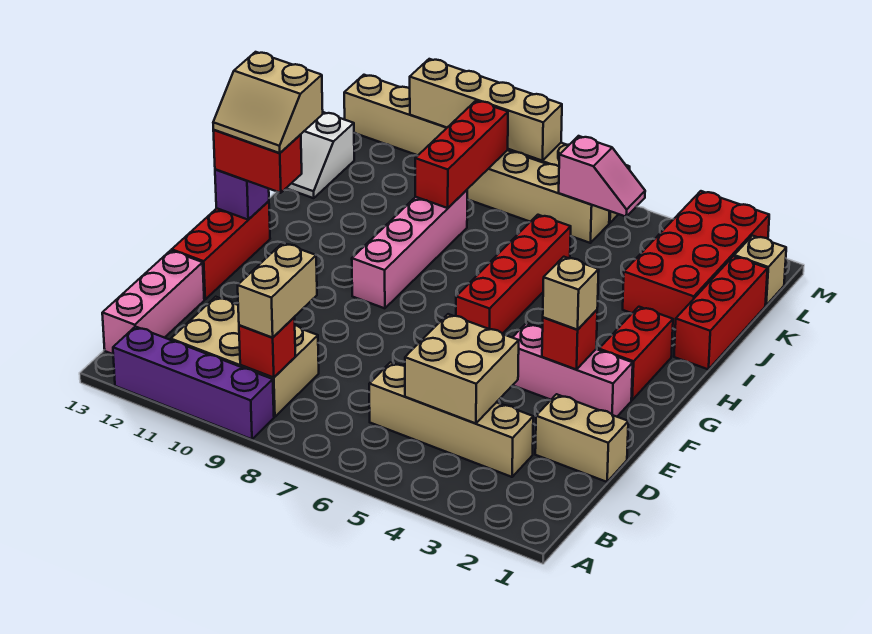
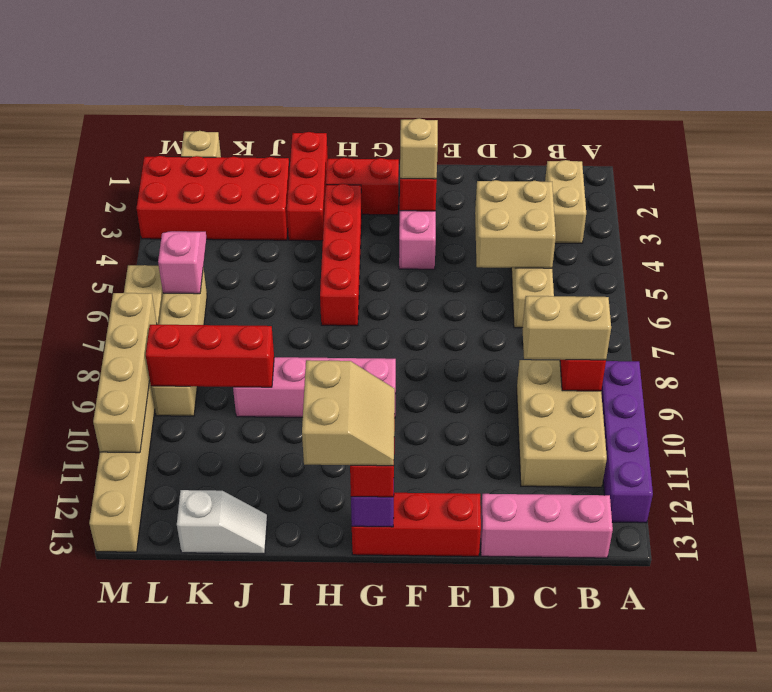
tan brick D1:D2 level 1 -> tan brick B2:B3 level 1
red brick G6:J6 level 1 -> red brick H3:H6 level 1
red brick I1:K1 level 1 -> red brick I1:I3 level 1

